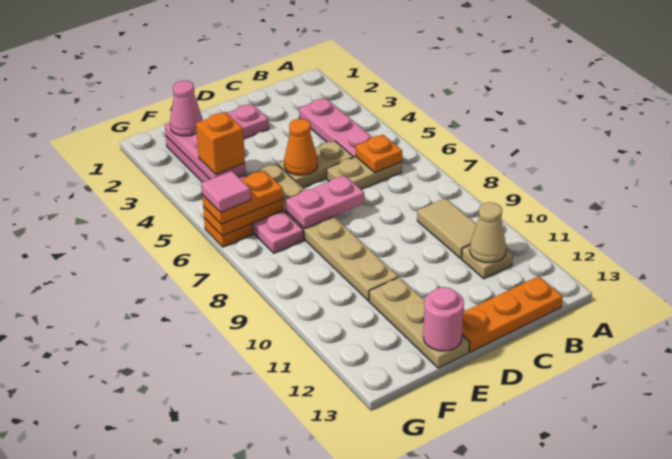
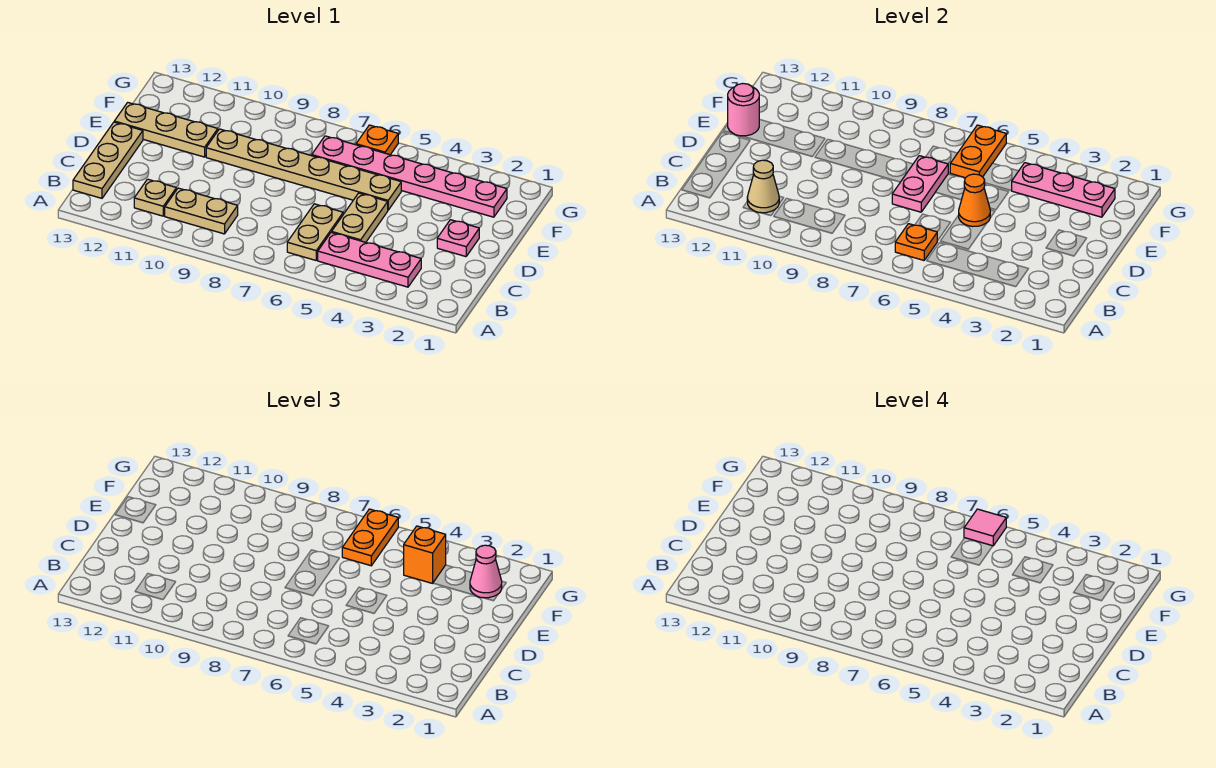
tan tile B9:B10 level 1 -> tan plate B9:B10 level 1
orange plate B13:D13 level 1 -> tan plate B13:D13 level 1

